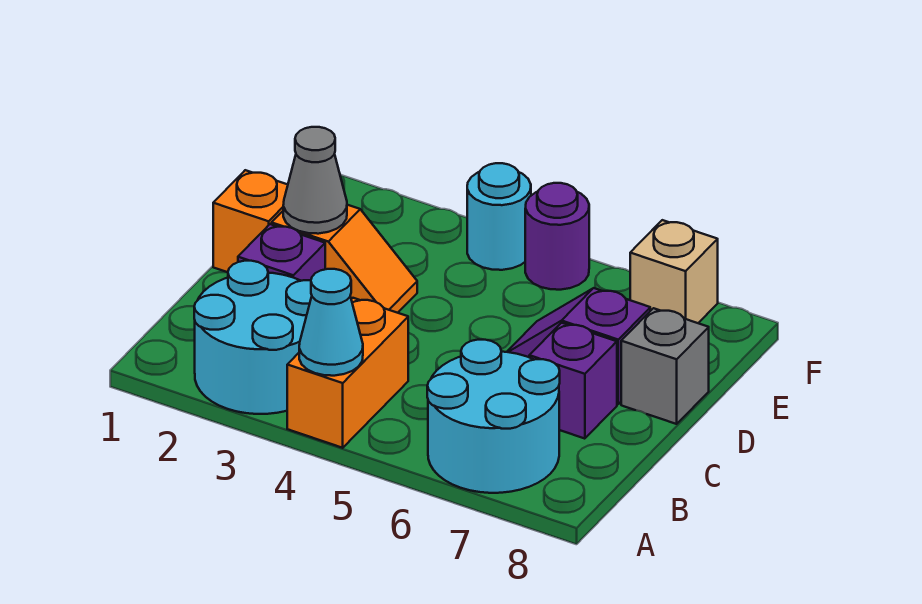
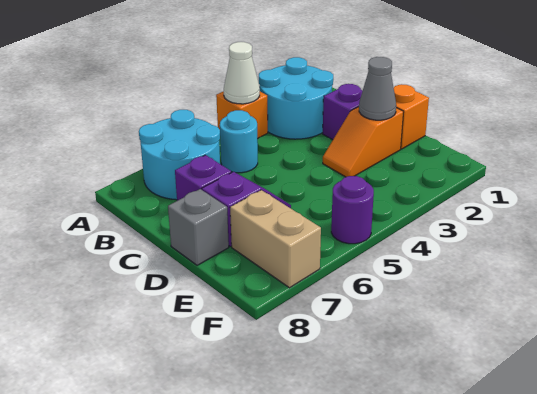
orange brick A4:B4 level 1 -> orange brick A4 level 1
cyan cone A4 level 2 -> white cone A4 level 2
cyan round brick F4 level 1 -> cyan round brick B5 level 1
tan brick F7 level 1 -> tan brick E7:F7 level 1

